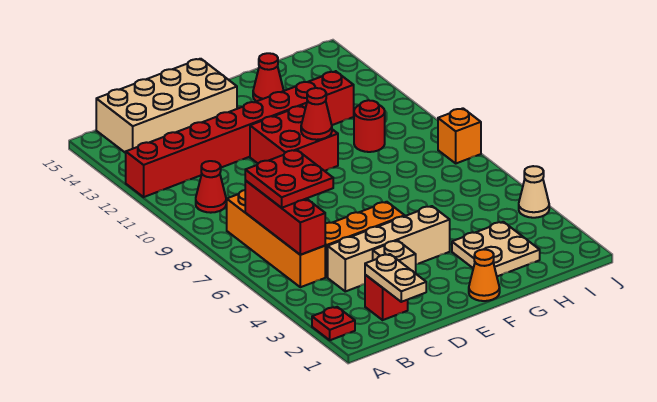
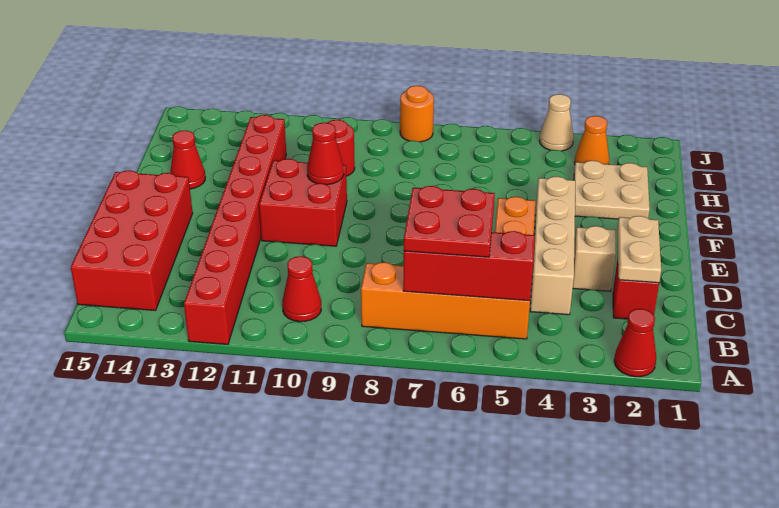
red plate A2 level 1 -> red cone A2 level 1
tan brick B14:E15 level 1 -> red brick B14:E15 level 1
tan plate C1:C2 level 2 -> tan plate C2:D2 level 2
orange cone F1 level 1 -> orange cone I3 level 1
orange brick J8 level 1 -> orange round brick J8 level 1

